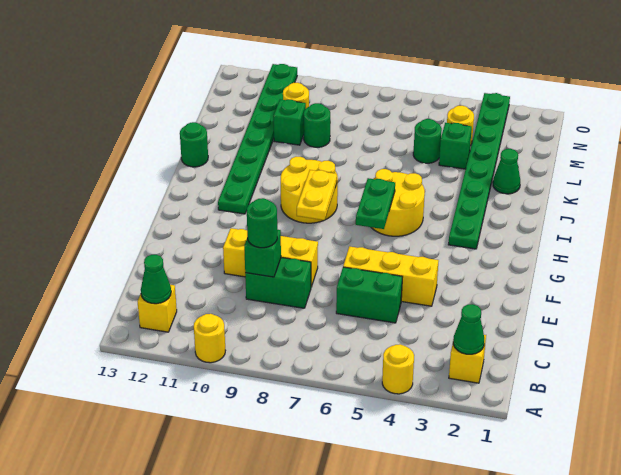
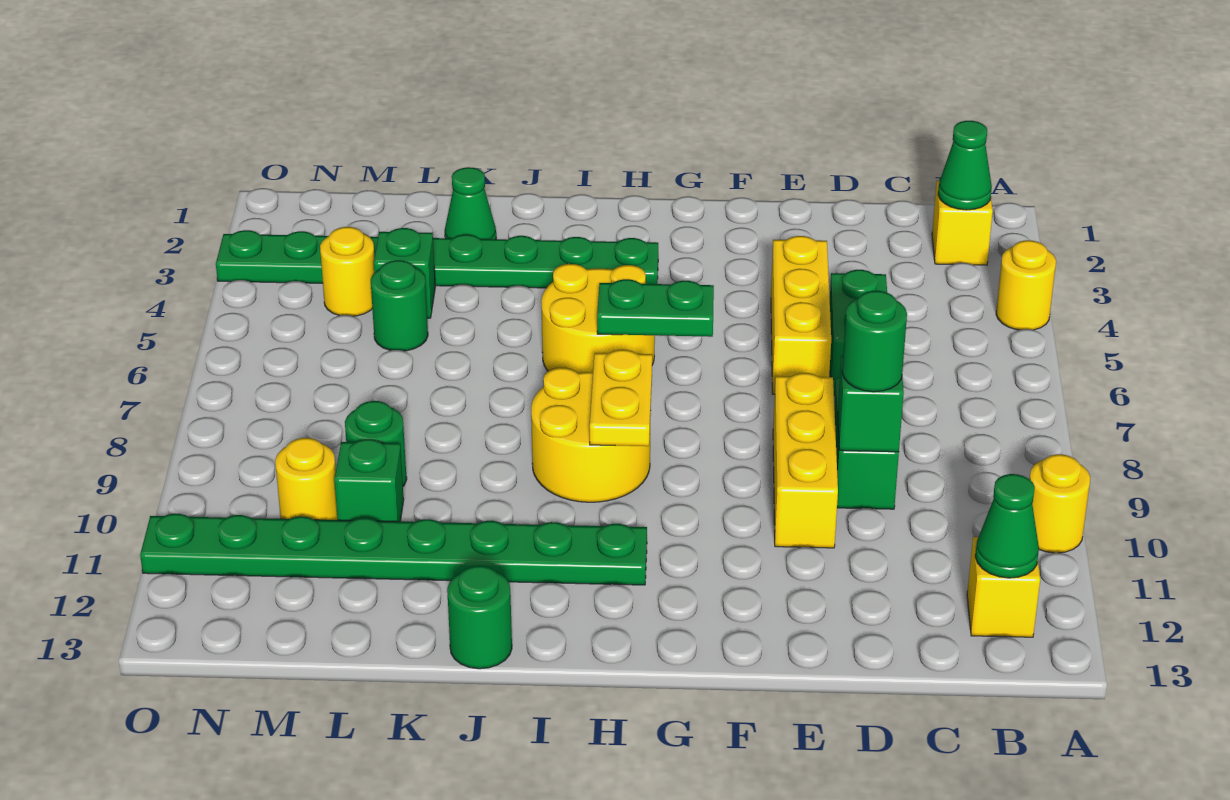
yellow plate G8:H8 level 2 -> yellow plate H8:H9 level 2

